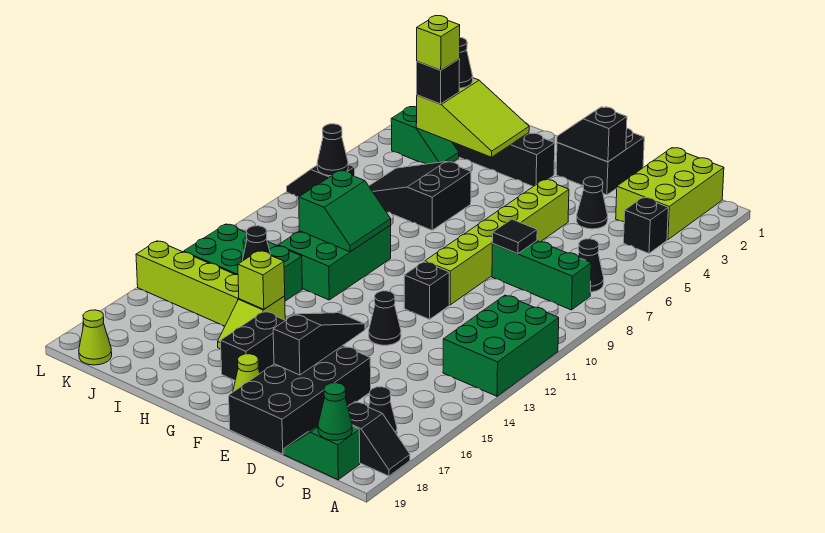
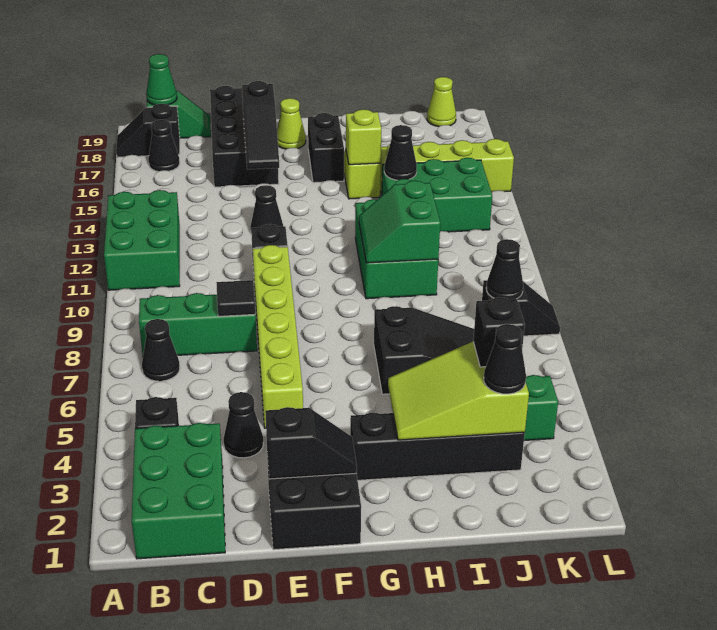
lime brick B1:C3 level 1 -> green brick B1:C3 level 1
lime brick J4 level 4 -> none

